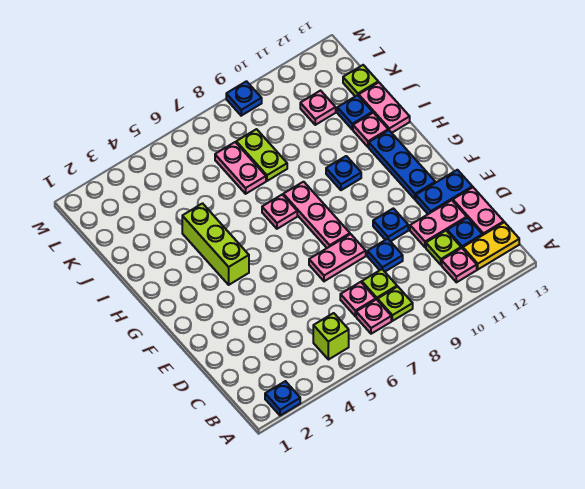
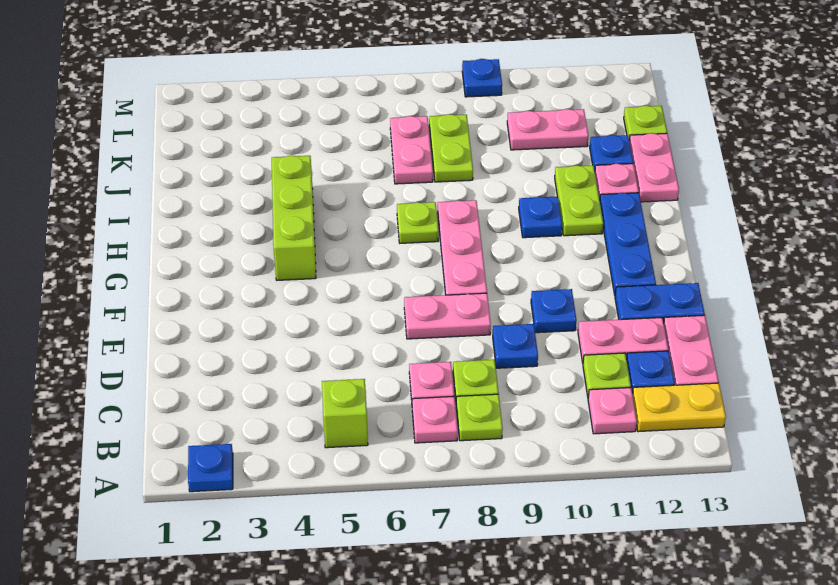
pink plate H7 level 1 -> lime plate H7 level 1
none -> lime plate H11:I11 level 1
pink plate K11 level 1 -> pink plate K10:K11 level 1

